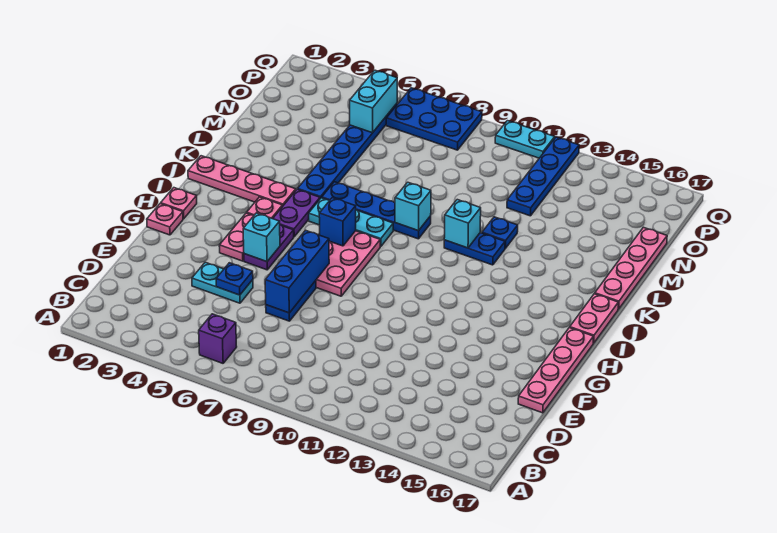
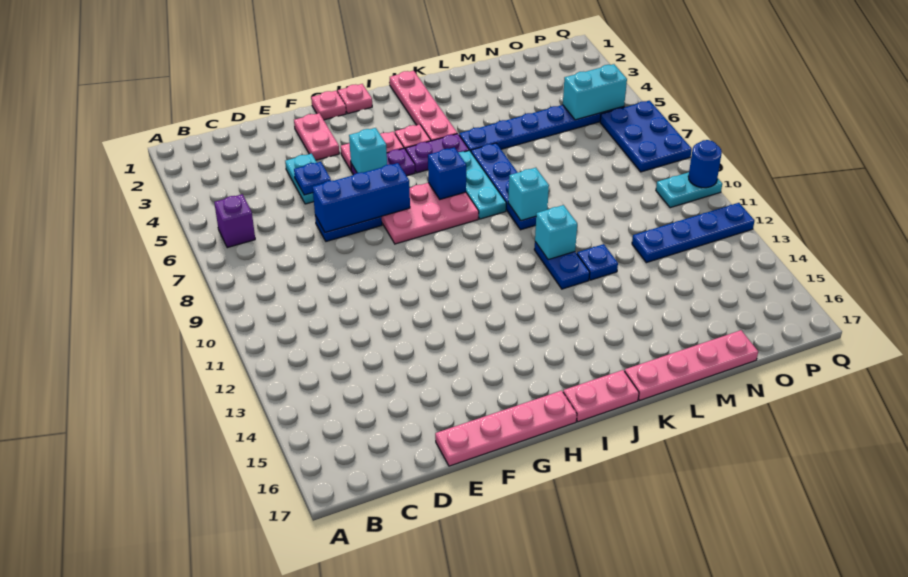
none -> pink plate F2:F3 level 1
cyan plate Q10:Q11 level 1 -> cyan plate P10:Q10 level 1
none -> blue round brick Q10 level 2

